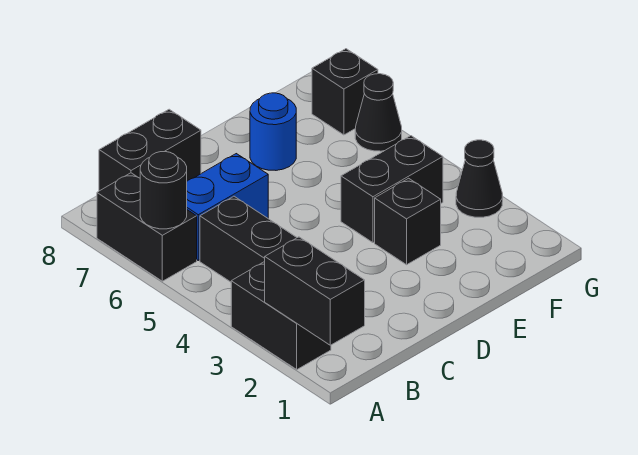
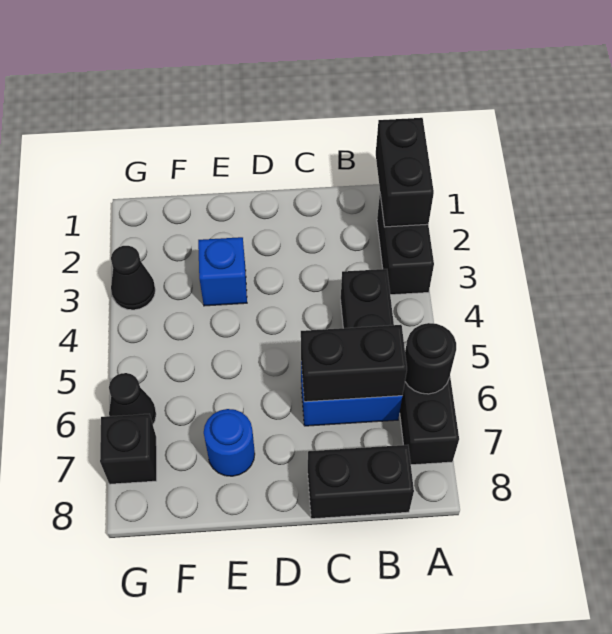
black brick E3 level 1 -> blue brick E3 level 1
black brick E4:F4 level 1 -> black brick B6:C6 level 2

